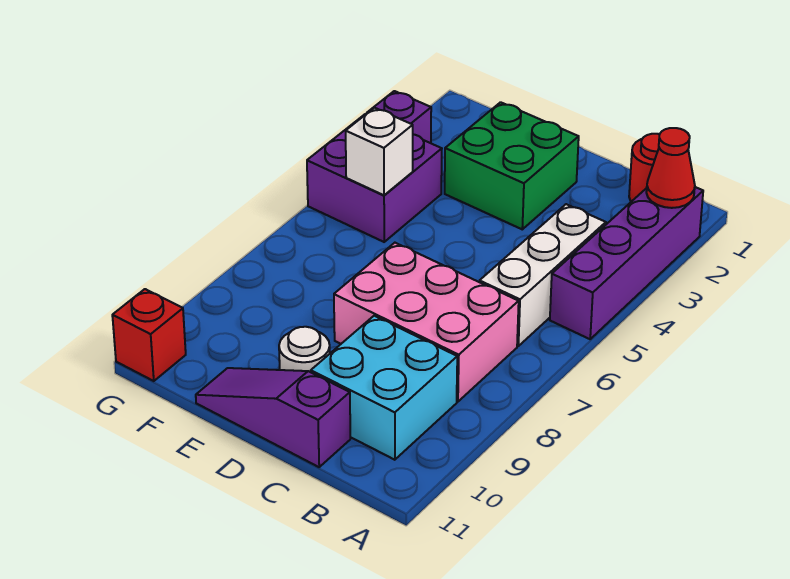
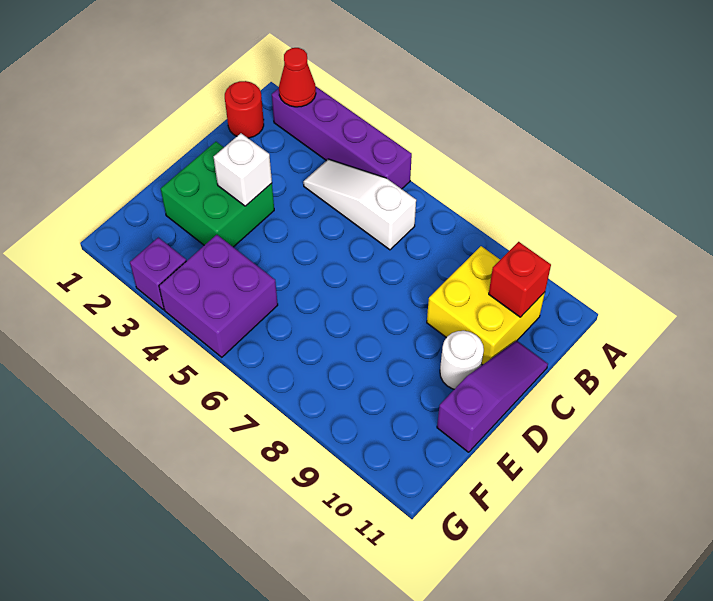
white brick B4:B6 level 1 -> white slope B4:B6 level 1 top 6
pink brick B7:D8 level 1 -> none
cyan brick B9:C10 level 1 -> yellow brick B9:C10 level 1
purple slope C11:E11 level 1 top C -> purple slope C11:E11 level 1 top E
white brick F5 level 2 -> white brick D3 level 2
red brick G11 level 1 -> red brick B10 level 2

